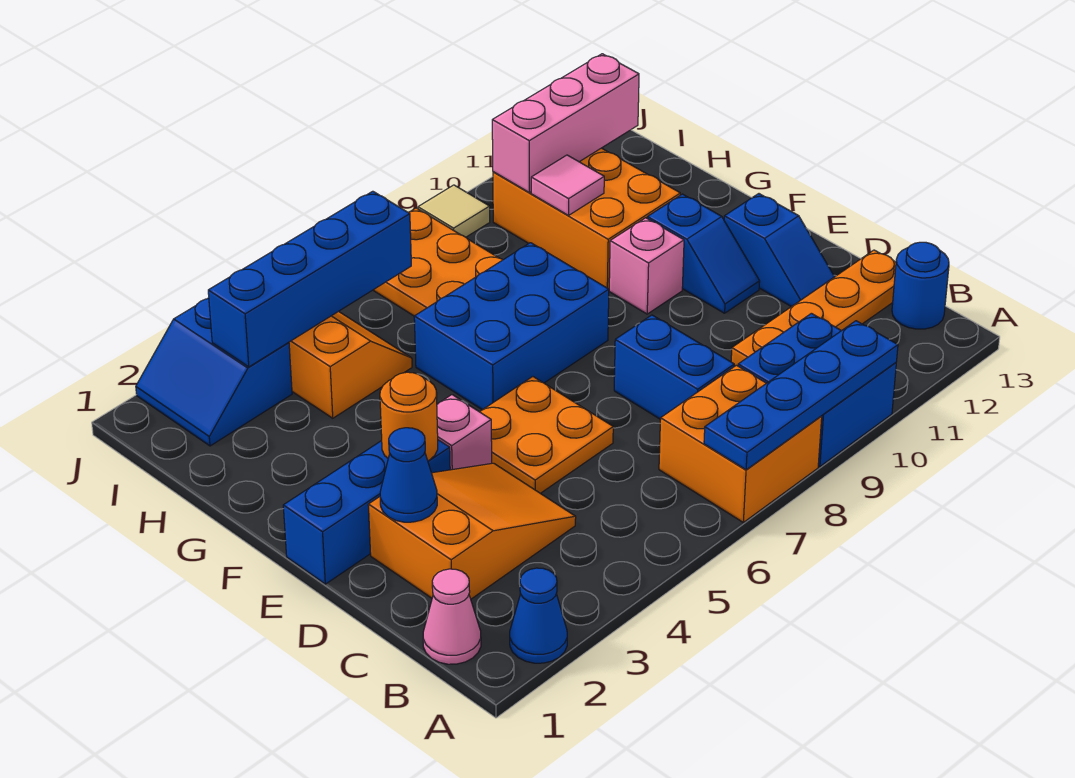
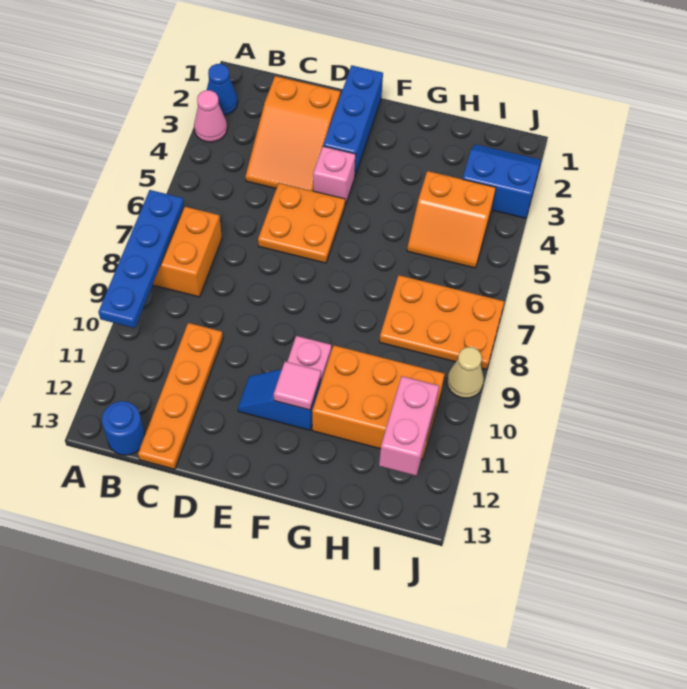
blue brick A9:B10 level 1 -> none
pink cone B1 level 1 -> pink cone A3 level 1
blue brick C8:D8 level 1 -> none
blue cone D2 level 2 -> none
blue slope D12:E12 level 1 top E -> none
orange round brick E3 level 2 -> none
blue brick F6:G8 level 1 -> none
pink tile H10 level 2 -> pink tile F11 level 2
blue brick I3:I6 level 2 -> none
pink brick I10:I12 level 2 -> pink brick I11:I12 level 2
tan tile J9 level 1 -> tan cone J9 level 1

